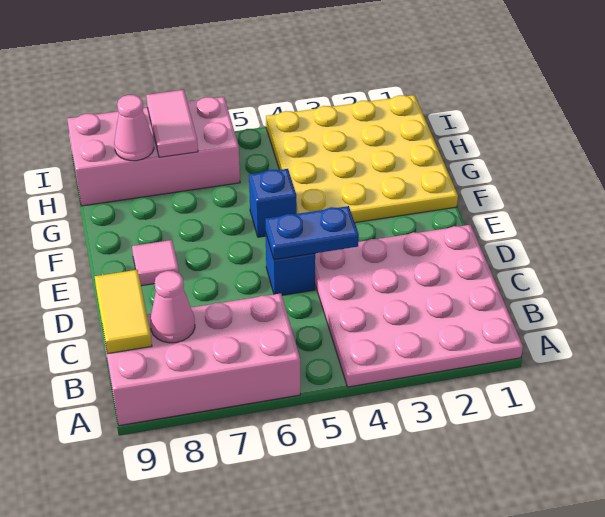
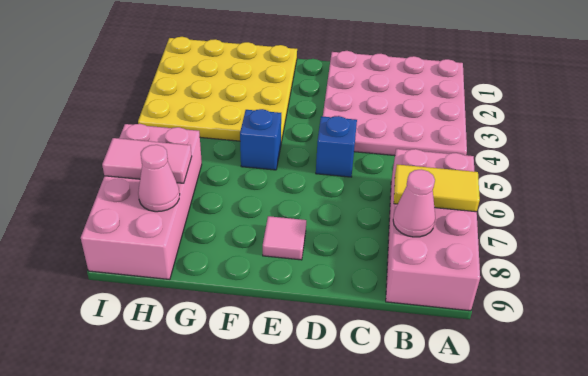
yellow tile B9:C9 level 2 -> yellow tile A7:B7 level 2
blue plate D4:D5 level 2 -> none

